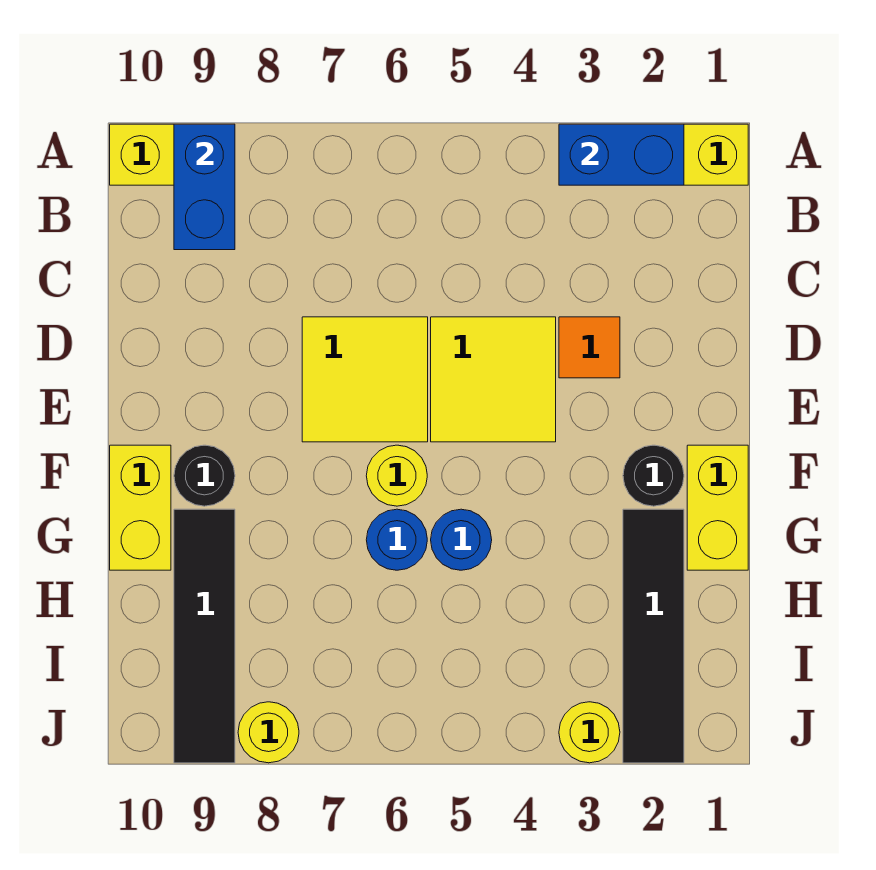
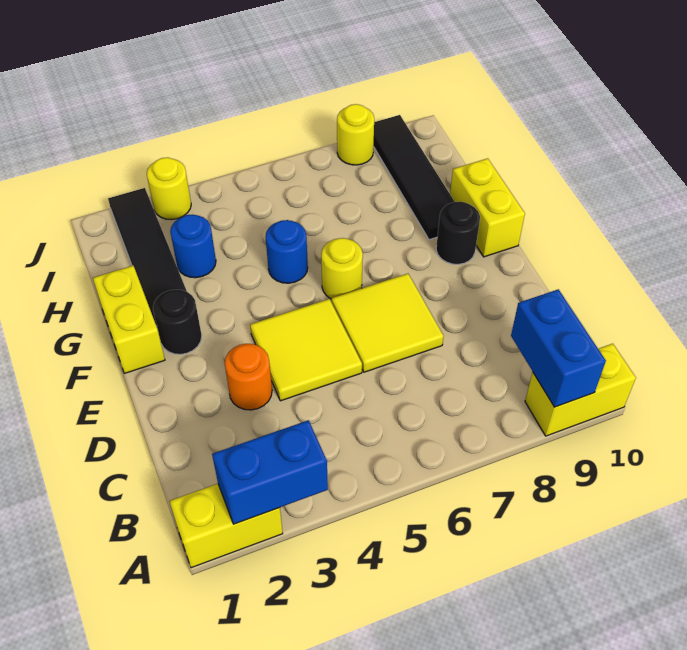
orange tile D3 level 1 -> orange round brick D3 level 1
blue round brick G6 level 1 -> blue round brick H3 level 1

